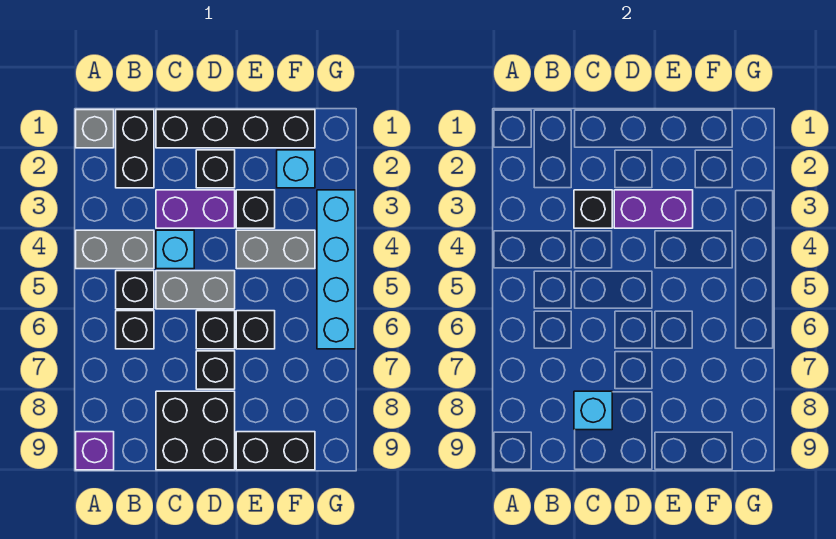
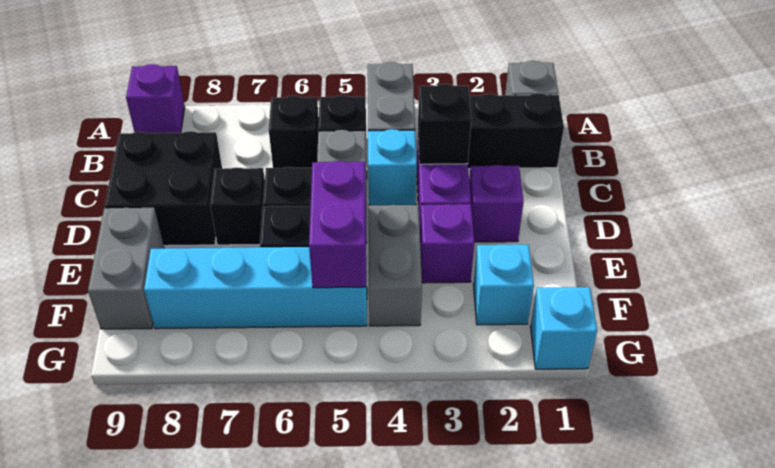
black brick C1:F1 level 1 -> none
cyan brick C8 level 2 -> cyan brick G1 level 1
black brick D2 level 1 -> purple brick D2 level 1
purple brick D3:E3 level 2 -> purple brick E5:F5 level 2
black brick E3 level 1 -> purple brick E3 level 1
black brick E9:F9 level 1 -> grey brick E9:F9 level 1
cyan brick G3:G6 level 1 -> cyan brick F5:F8 level 1

